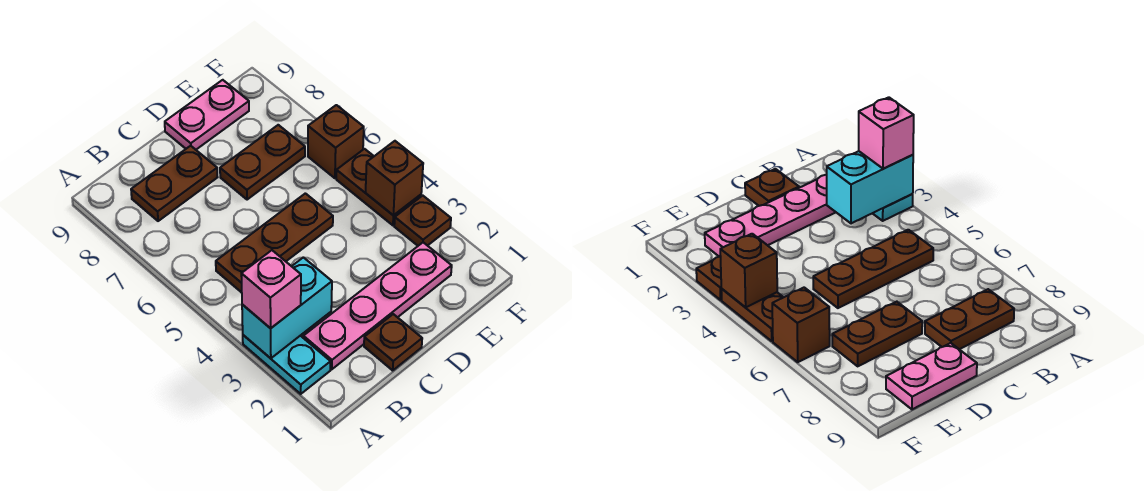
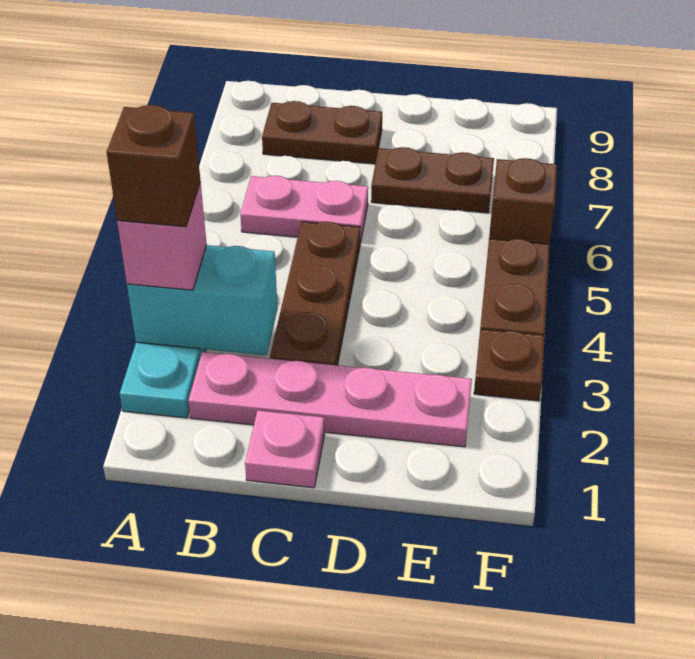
brown plate B5:D5 level 1 -> brown plate C3:C5 level 1
brown plate C1 level 1 -> pink plate C1 level 1
pink plate D9:E9 level 1 -> pink plate B6:C6 level 1
brown brick F4 level 2 -> brown brick A3 level 4

